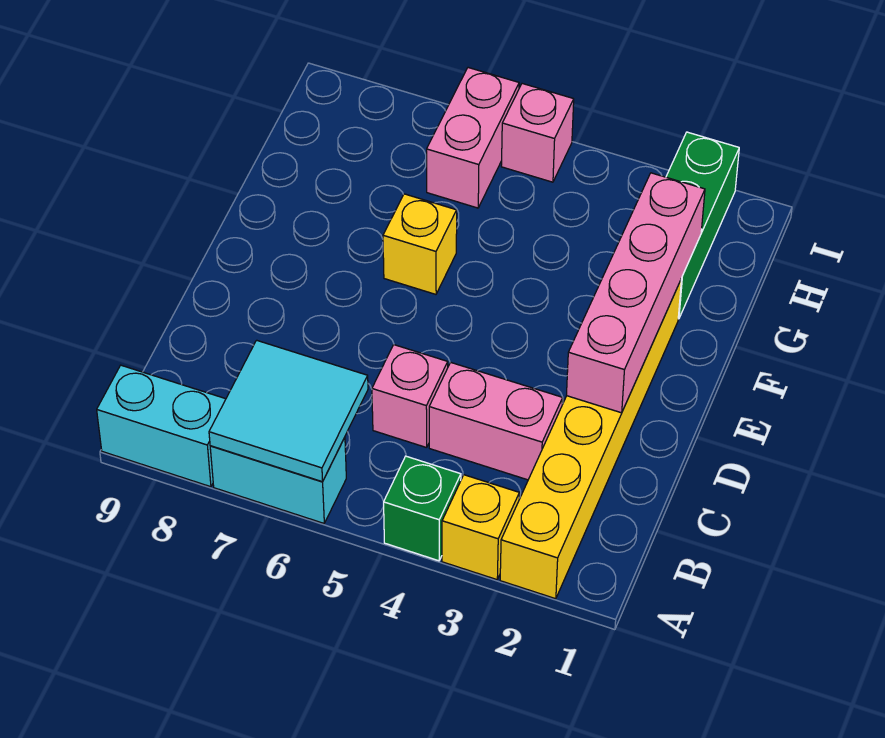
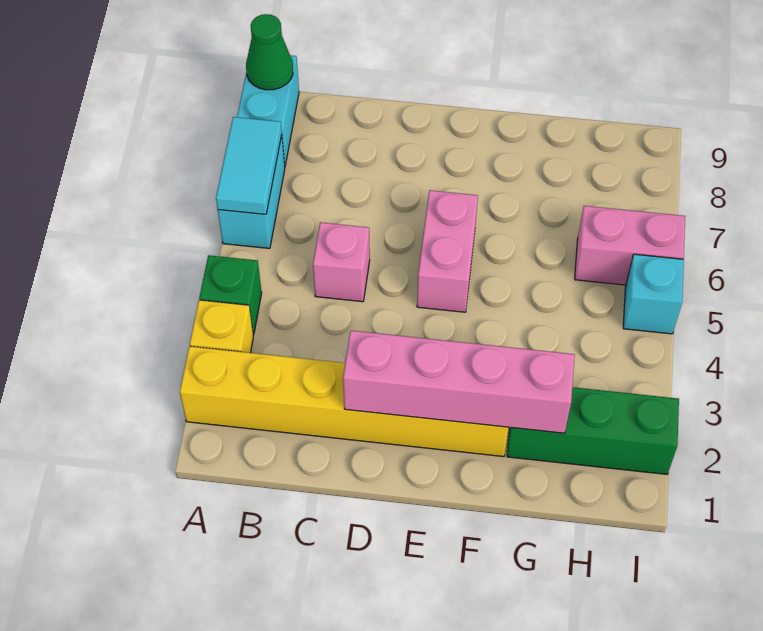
cyan tile A6:B7 level 2 -> cyan tile A6:A7 level 2
none -> green cone A9 level 2
pink brick C3:C4 level 1 -> pink brick E5:E6 level 1
yellow brick F6 level 1 -> none
pink brick I5 level 1 -> cyan brick I5 level 1

